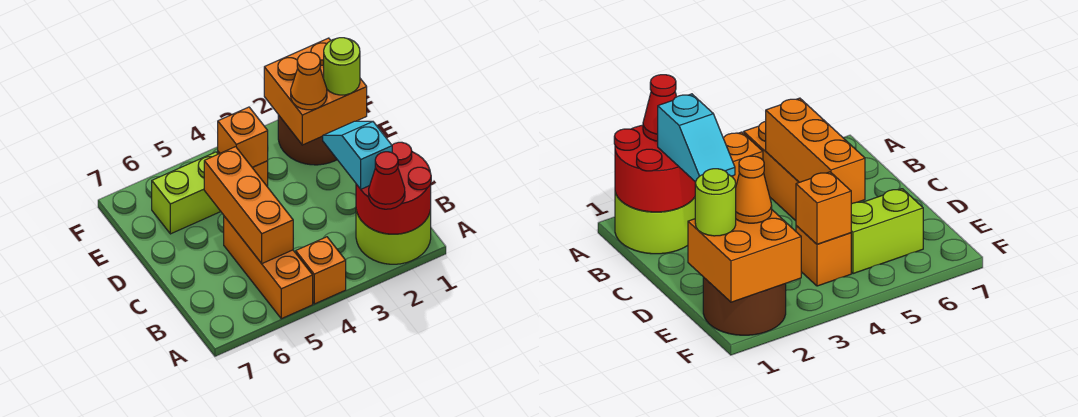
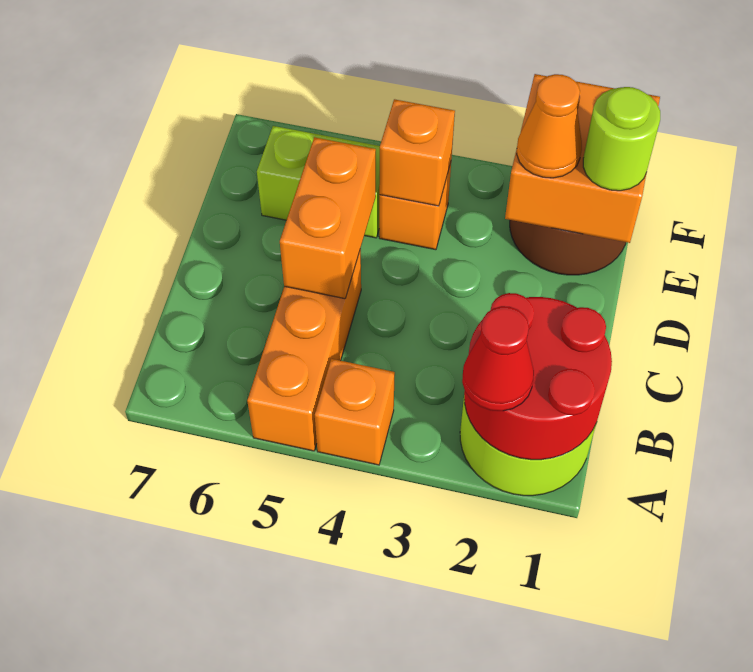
cyan slope B2:C2 level 3 top B -> none
orange brick B5:D5 level 2 -> orange brick C5:D5 level 2

